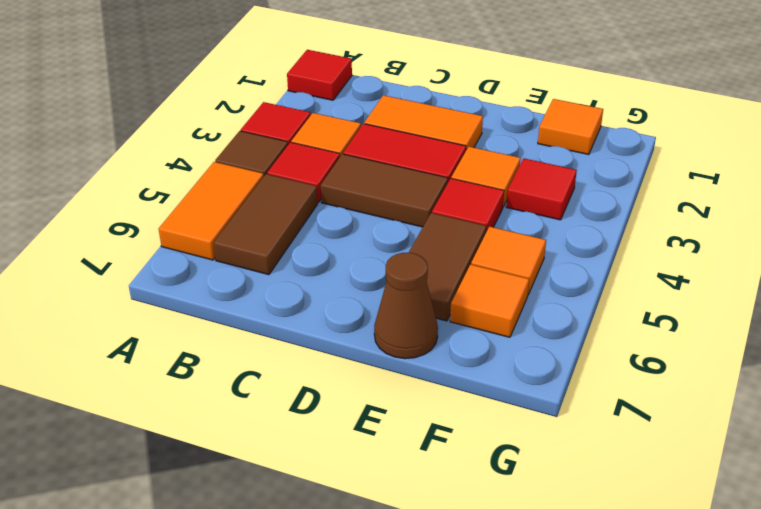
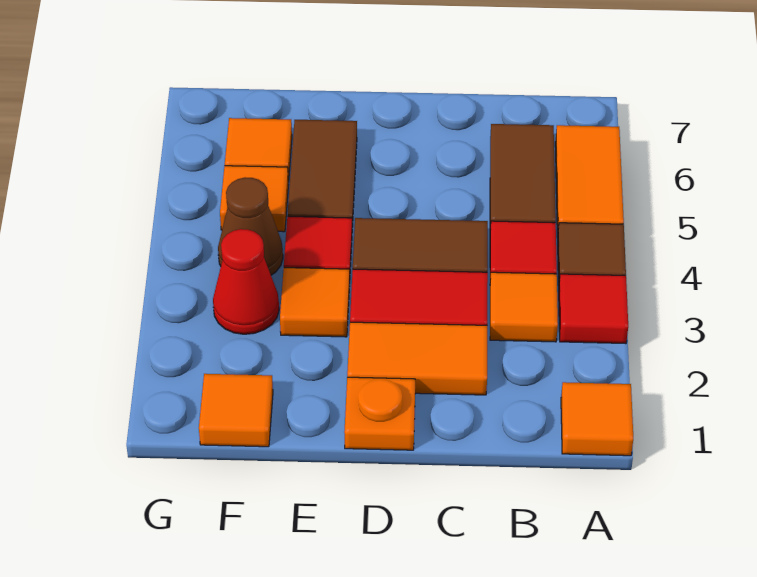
red tile A1 level 1 -> orange tile A1 level 1
none -> orange plate D1 level 1
brown cone E7 level 1 -> brown cone F4 level 1
red tile F3 level 1 -> red cone F3 level 1

